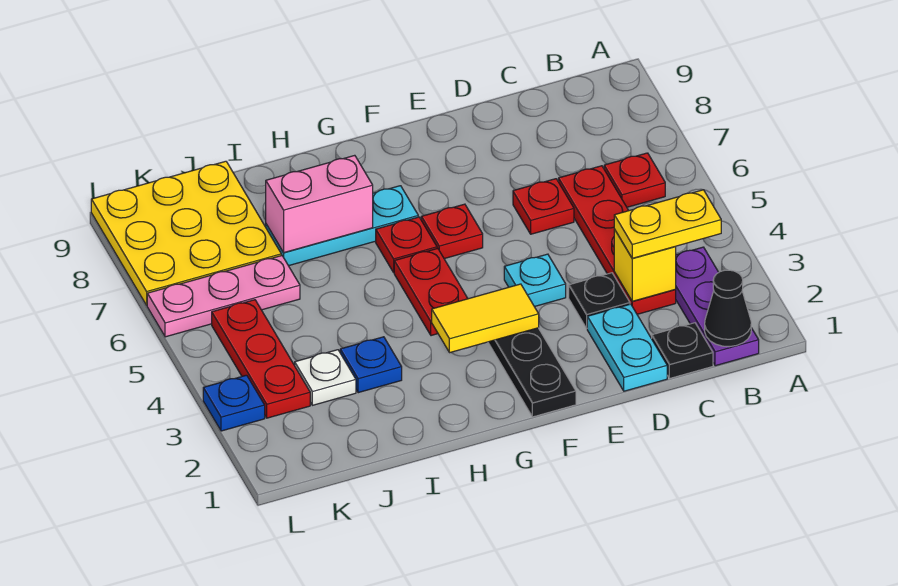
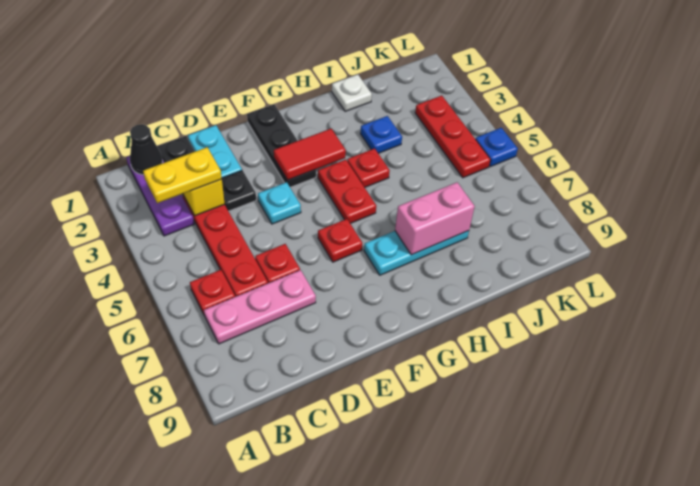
yellow tile F3:G3 level 2 -> red tile F3:G3 level 2
red plate G6 level 1 -> red plate H4 level 1
white plate J3 level 1 -> white plate I1 level 1
pink plate J6:L6 level 1 -> pink plate B7:D7 level 1
yellow plate J7:L9 level 1 -> none
blue plate L3 level 1 -> blue plate L5 level 1

